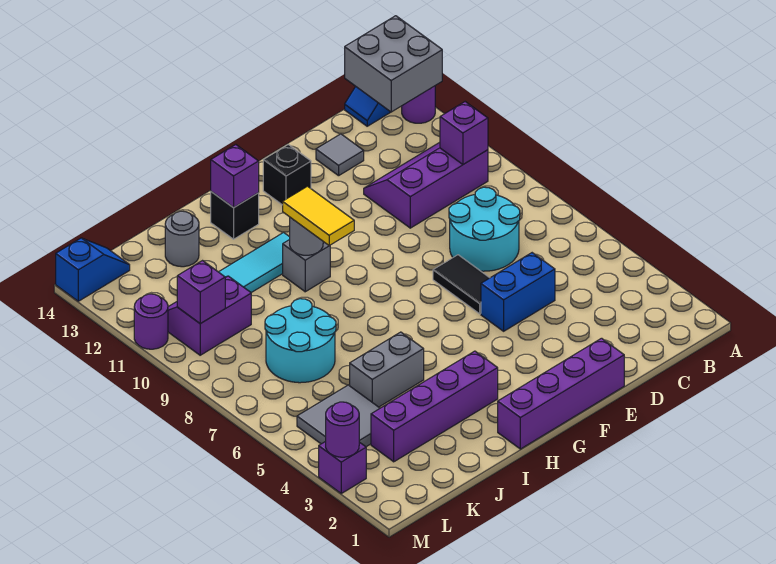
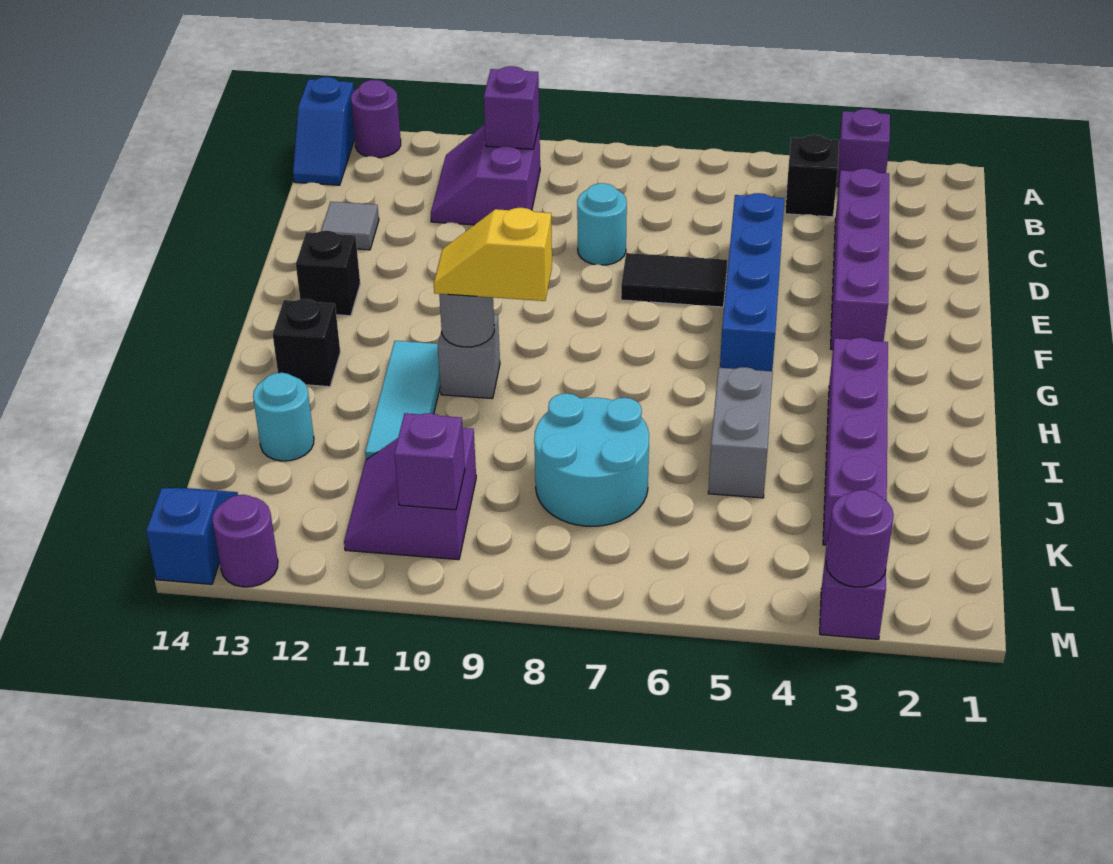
grey brick A13:B14 level 2 -> none
none -> black brick B4 level 1
purple slope B10:D11 level 1 top 10 -> purple slope B10:C11 level 1 top 10
cyan round brick C7:D8 level 1 -> cyan round brick D8 level 1
blue brick D5:E5 level 1 -> blue brick D5:G5 level 1
purple brick E1:H1 level 1 -> purple brick C3:F3 level 1
yellow tile H9:H10 level 3 -> yellow slope H9:H10 level 3 top 9
purple brick H13 level 2 -> purple brick A3 level 1
grey round brick J13 level 1 -> cyan round brick J13 level 1
grey tile K4:L5 level 1 -> none
purple round brick M11 level 1 -> purple round brick M13 level 1

